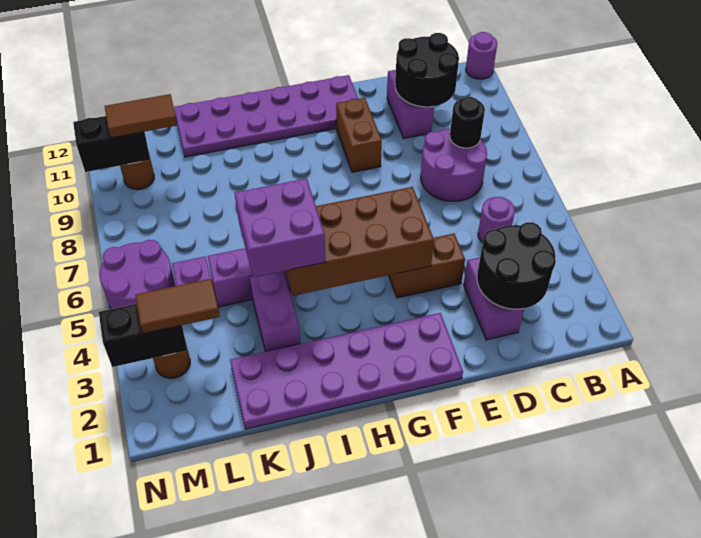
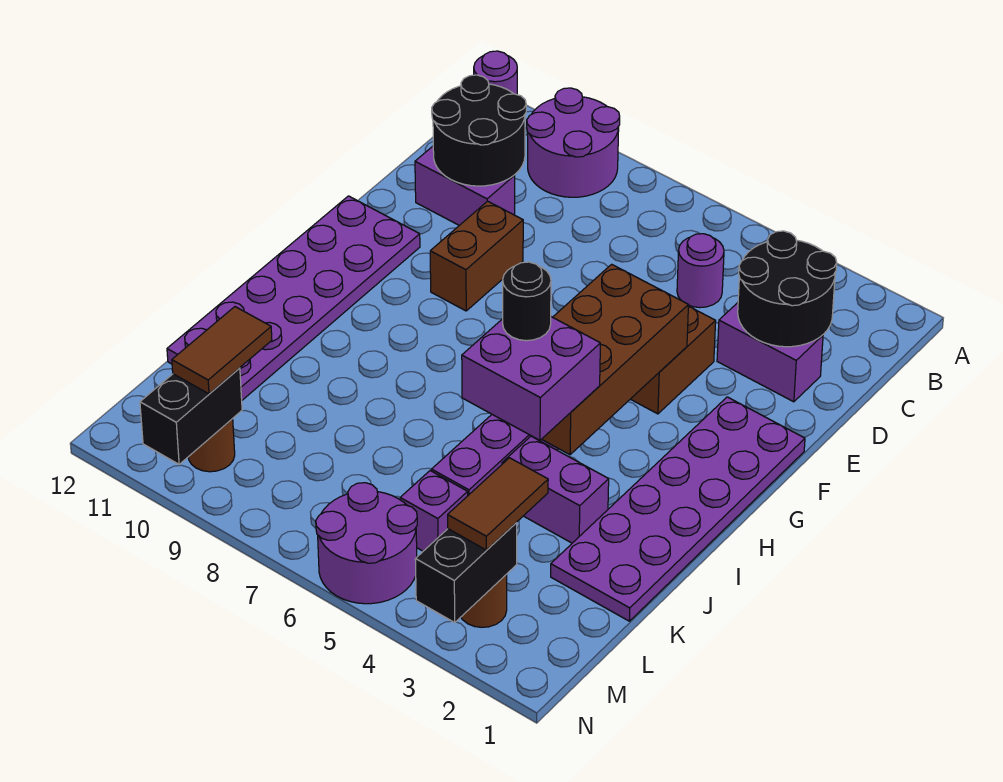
purple round brick C7:D8 level 1 -> purple round brick A9:B10 level 1
black round brick C8 level 2 -> black round brick I5 level 4
brown brick F9:F10 level 1 -> brown brick E9:F9 level 1

